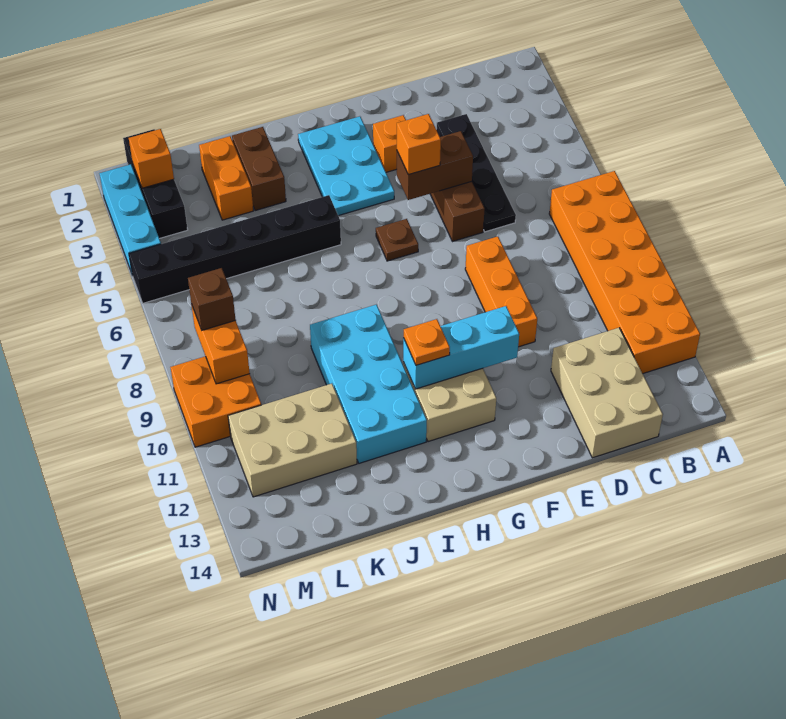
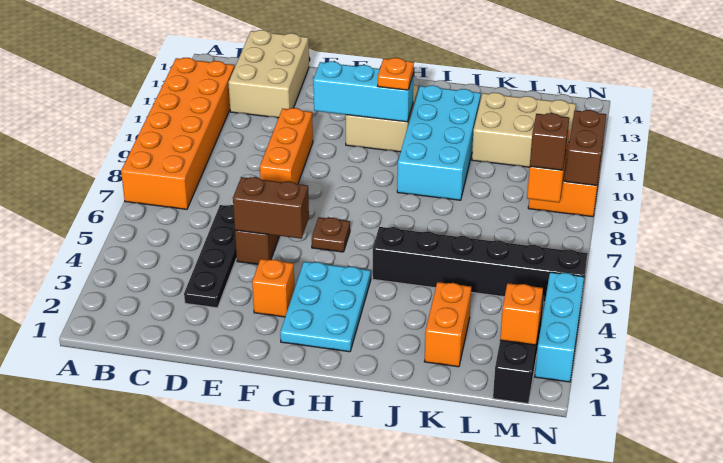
orange brick F5 level 3 -> none
brown brick J2:J3 level 1 -> brown brick N9:N10 level 2

